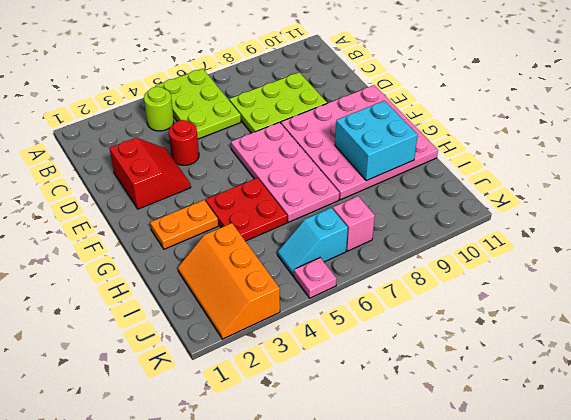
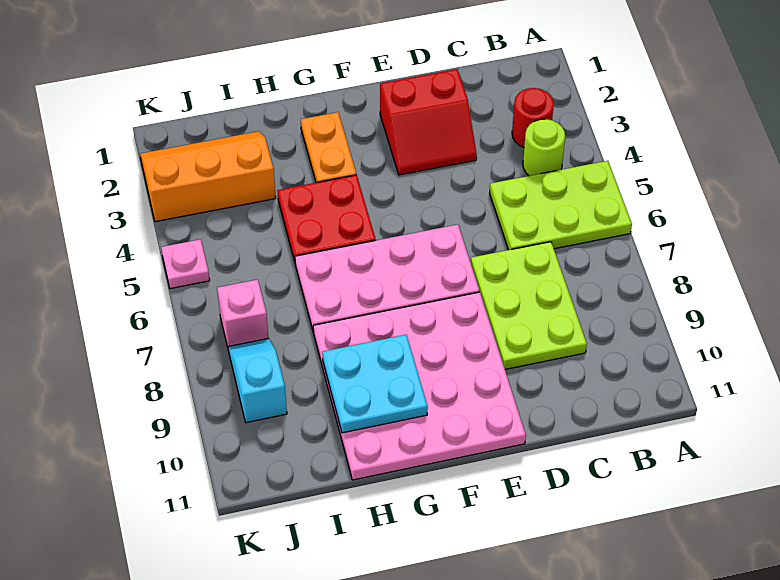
red round brick D4 level 1 -> red round brick B3 level 1
cyan brick G9:H10 level 2 -> cyan plate G9:H10 level 2
cyan slope J5:J6 level 1 top 6 -> cyan slope J8:J9 level 1 top 9

